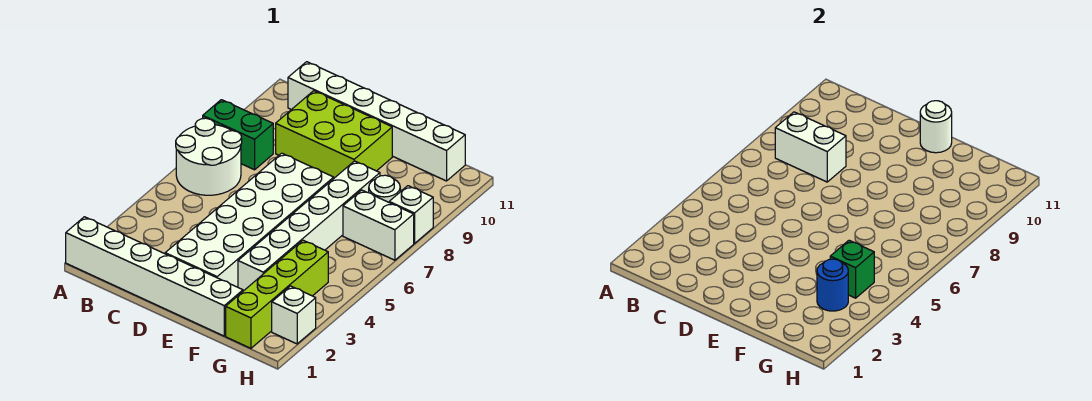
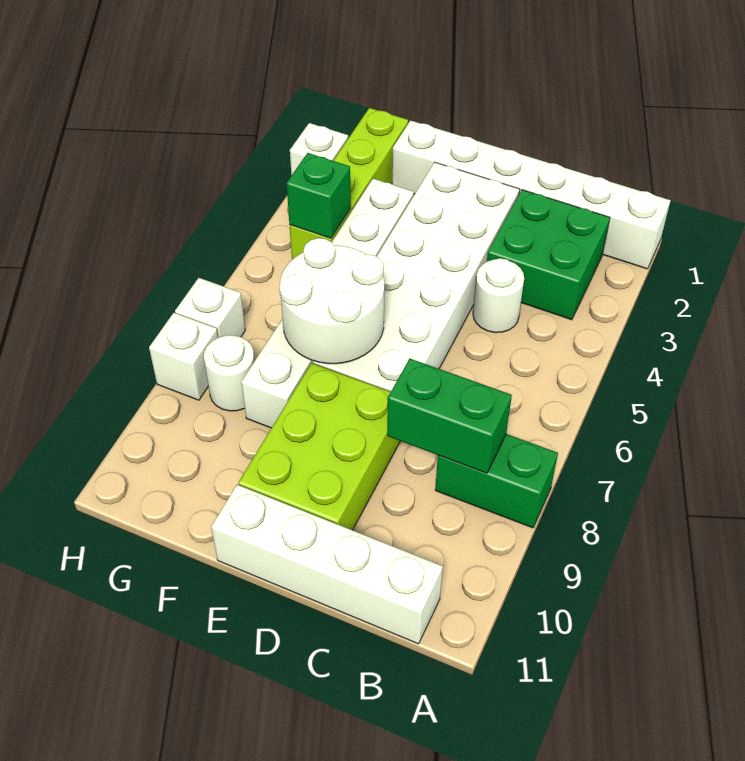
white round brick A6:B7 level 1 -> white round brick E6:F7 level 2
none -> green brick B2:C3 level 1
white brick B8:C8 level 2 -> green brick B8:C8 level 2
white brick B11:G11 level 1 -> white brick B11:E11 level 1
lime brick C9:E10 level 1 -> lime brick D8:E10 level 1
white round brick E11 level 2 -> white round brick C4 level 1
blue round brick G3 level 2 -> none
white brick G7:H7 level 1 -> white brick H7 level 1

